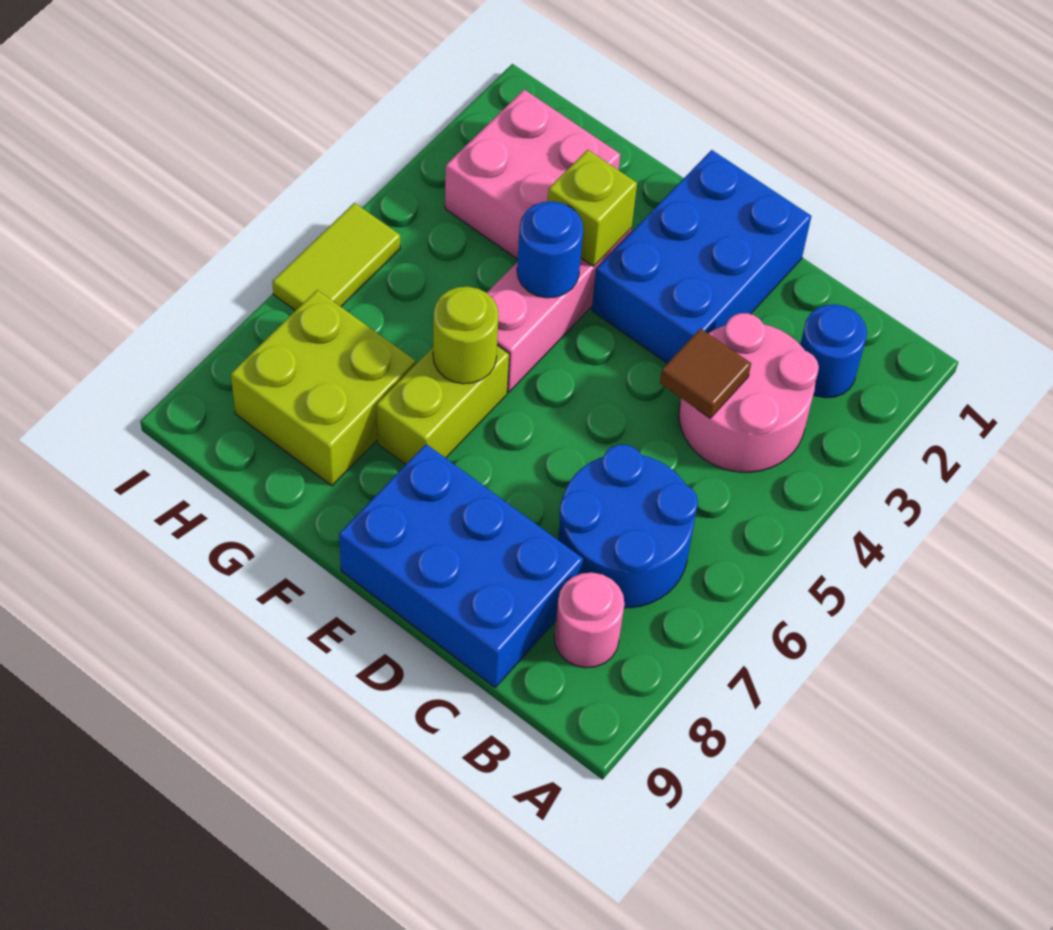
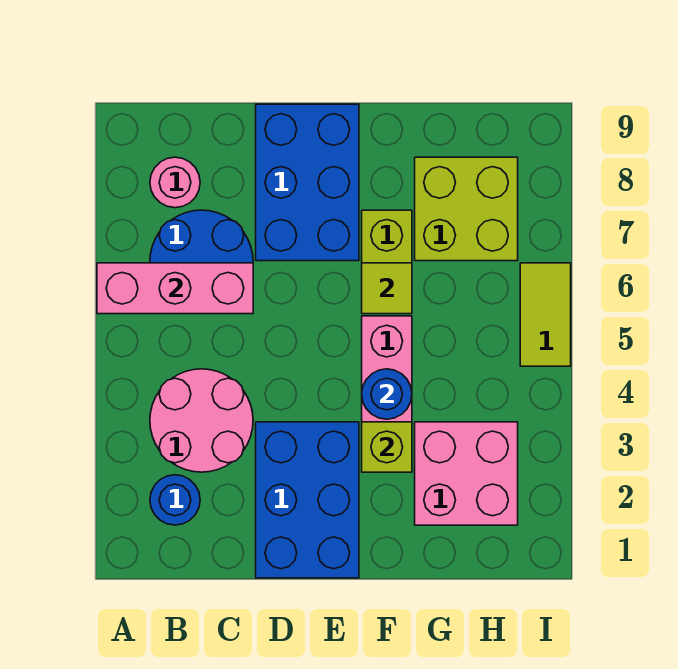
none -> pink brick A6:C6 level 2
brown tile C4 level 2 -> none
blue brick C8:E9 level 1 -> blue brick D7:E9 level 1
lime round brick F6 level 2 -> lime tile F6 level 2

